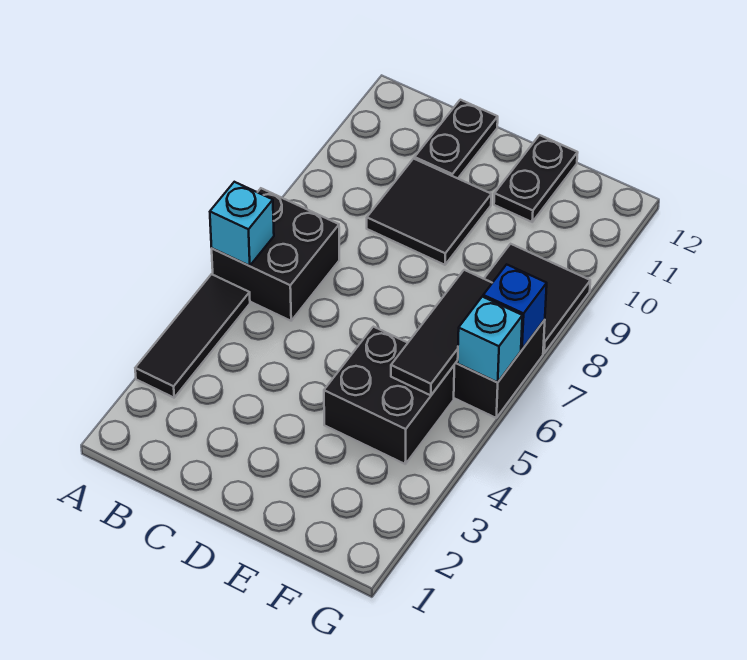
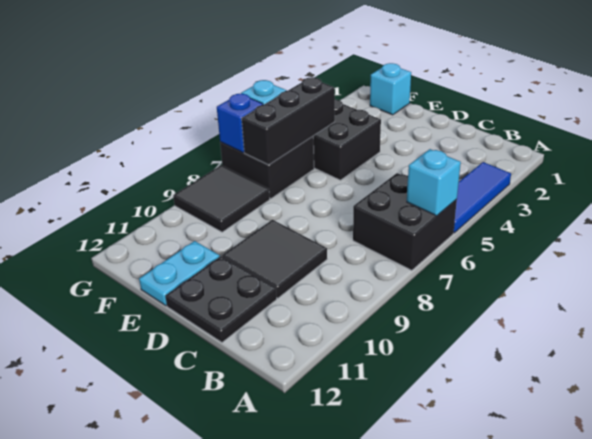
black tile A3:A5 level 1 -> blue tile A3:A5 level 1
black plate C11:C12 level 1 -> black plate C11:D12 level 1
black plate E11:E12 level 1 -> cyan plate E11:E12 level 1
none -> cyan brick F1 level 1
black tile F5:F7 level 2 -> black brick F5:F7 level 2

